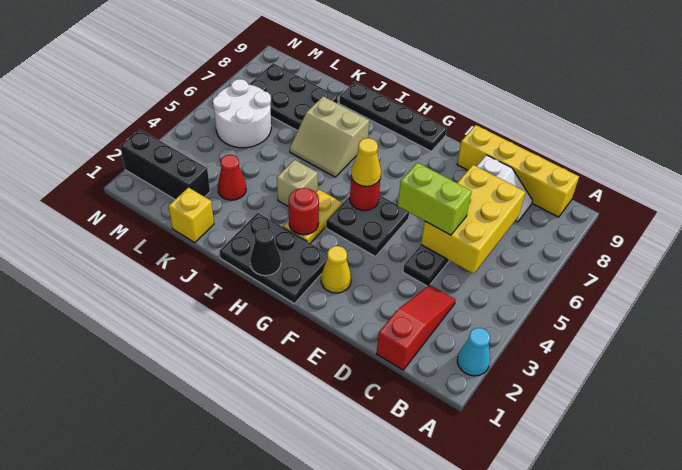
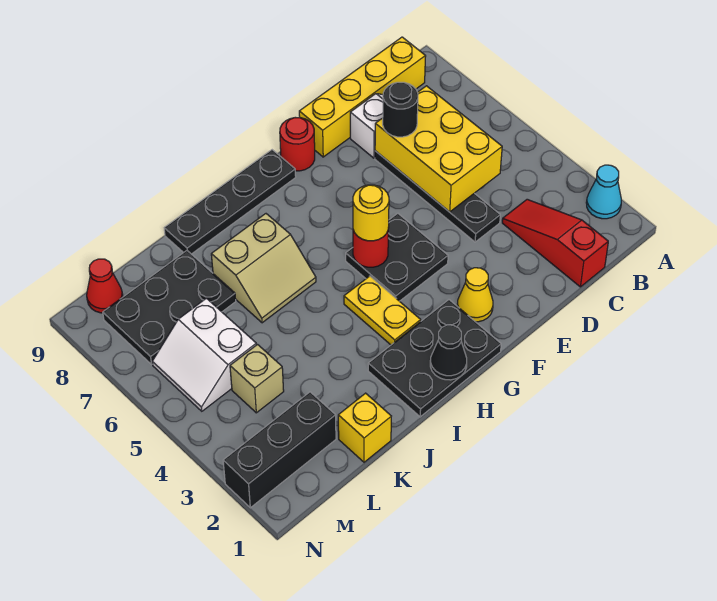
lime brick D5:E5 level 3 -> none
none -> black round brick D7 level 3
yellow cone G5 level 3 -> yellow round brick G5 level 3
red round brick H3 level 2 -> red round brick F9 level 1
tan brick I4 level 1 -> tan brick L4 level 1
red cone K3 level 1 -> red cone M9 level 1
white round brick L5:M6 level 1 -> white slope L5:M6 level 1 top L

